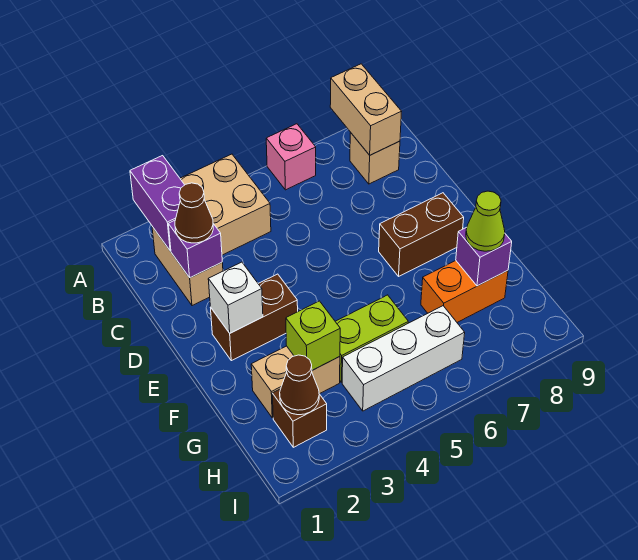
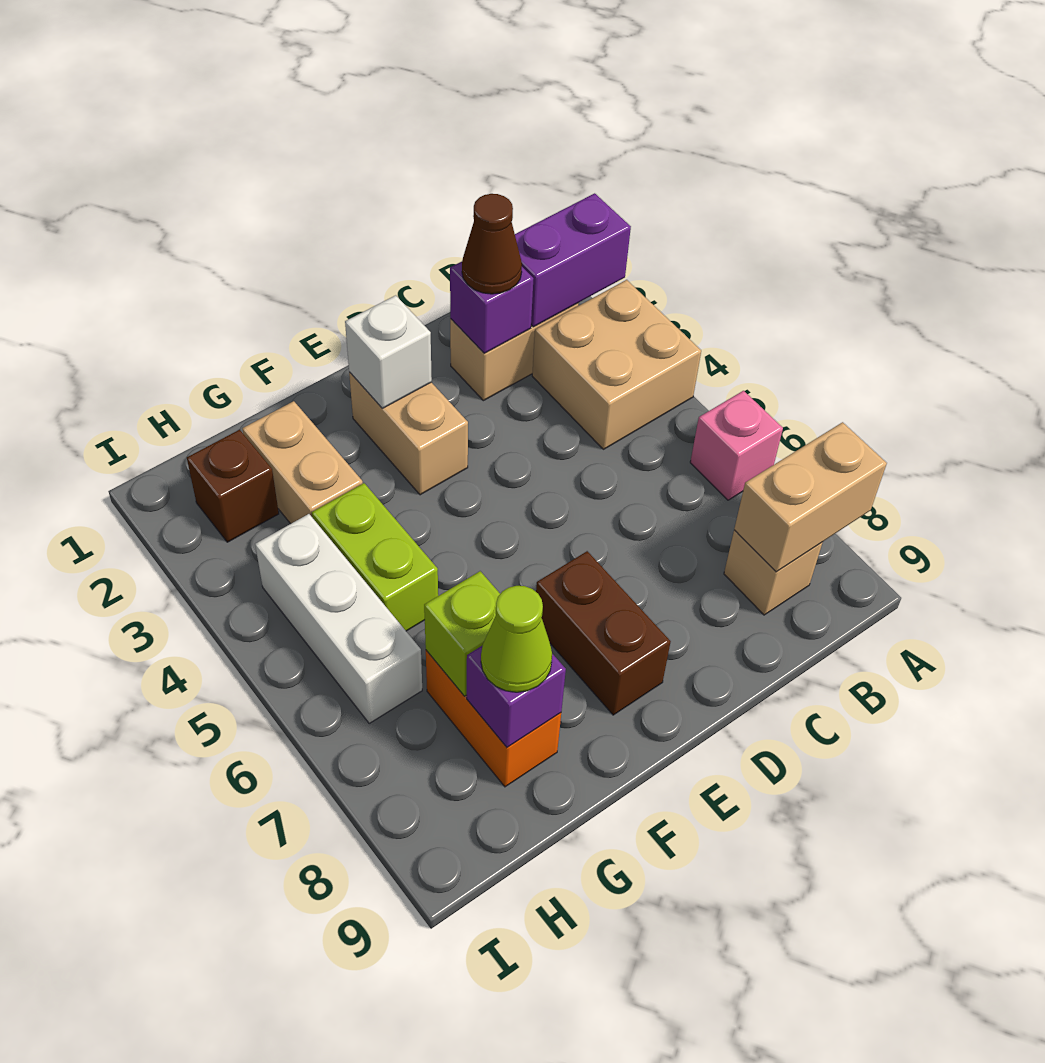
brown brick E2:E3 level 1 -> tan brick E2:E3 level 1
lime brick G3 level 2 -> lime brick G7 level 2
brown cone H2 level 2 -> none

